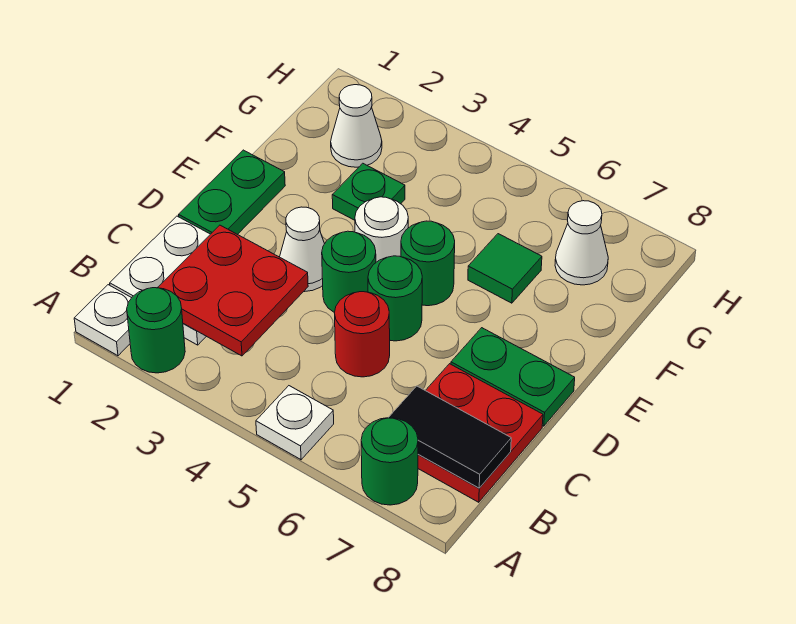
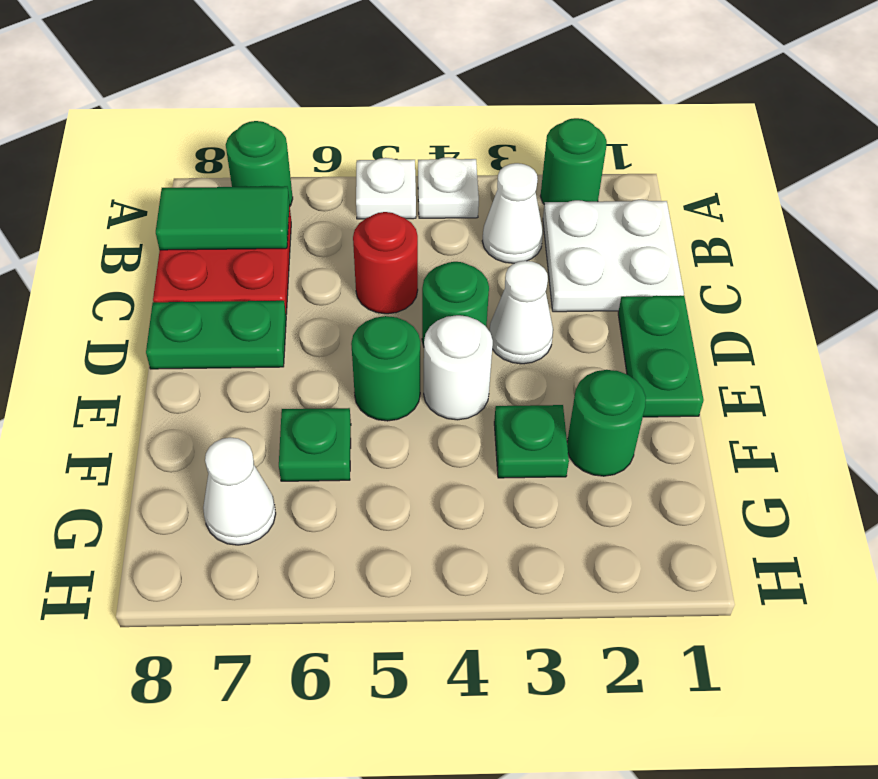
white plate A1 level 1 -> white plate A4 level 1
red plate B2:C3 level 2 -> none
black tile B7:B8 level 2 -> green tile B7:B8 level 2
green round brick D5 level 1 -> green round brick F2 level 1
green tile F6 level 1 -> green plate F6 level 1
white cone G2 level 1 -> white cone B3 level 1

